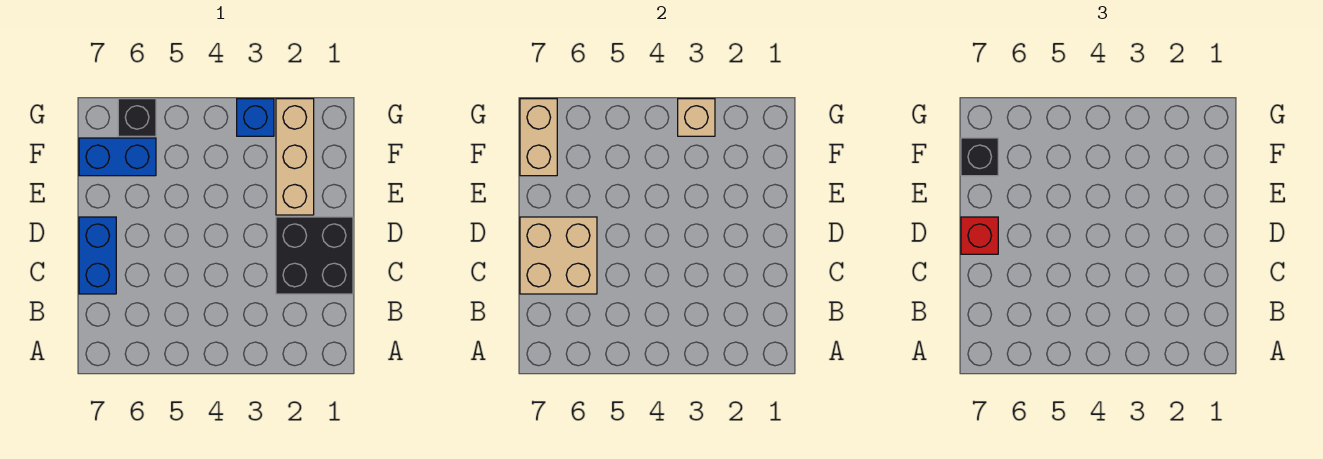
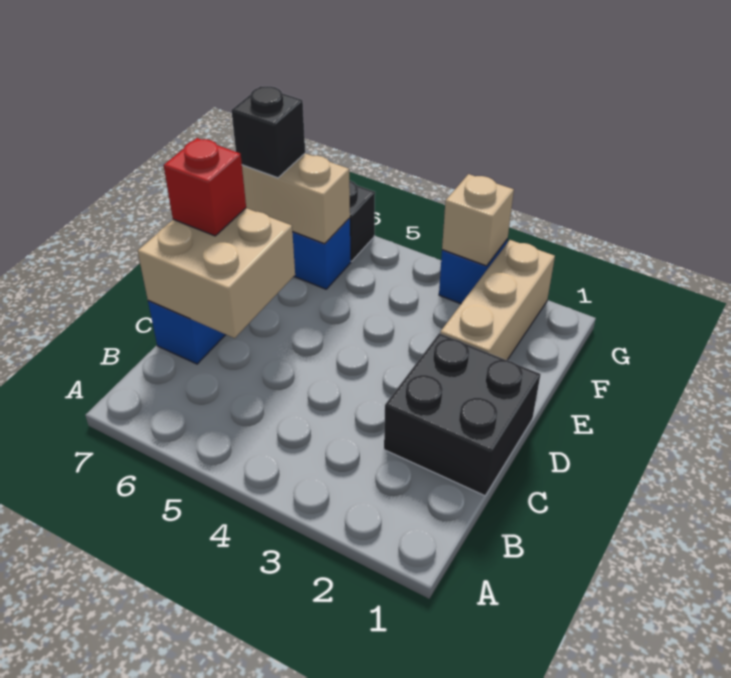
tan brick F7:G7 level 2 -> tan brick F6:F7 level 2

